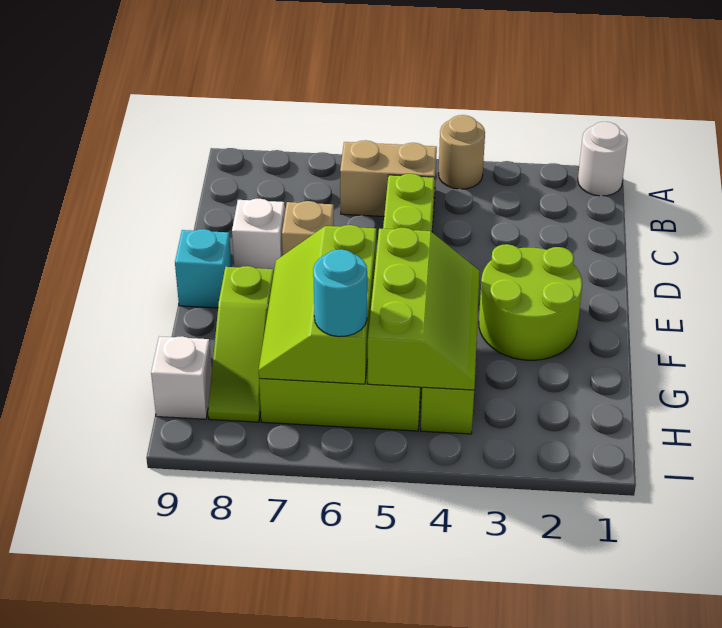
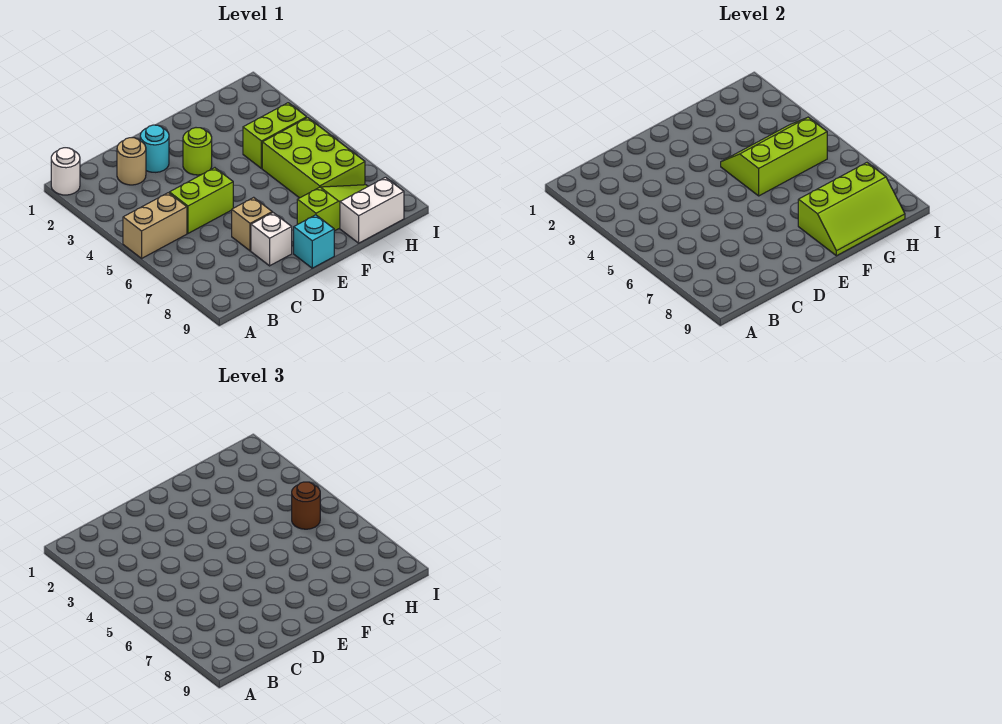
tan round brick A4 level 1 -> tan round brick C2 level 1
tan brick B5:B6 level 1 -> tan brick A5:B5 level 1
lime round brick E2:F3 level 1 -> lime round brick E3 level 1
lime slope F6:H7 level 2 top 6 -> lime slope F8:H9 level 2 top 8
none -> brown round brick H5 level 3
cyan round brick H6 level 3 -> cyan round brick D2 level 1
white brick H9 level 1 -> white brick G9:H9 level 1

